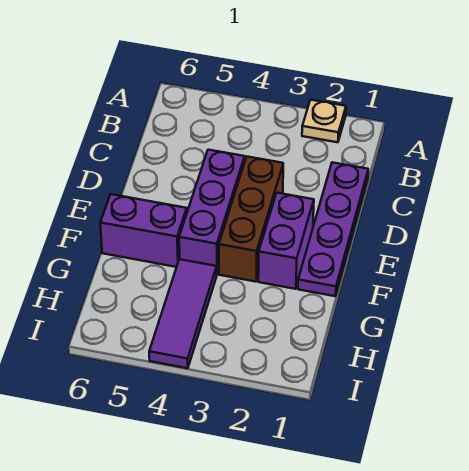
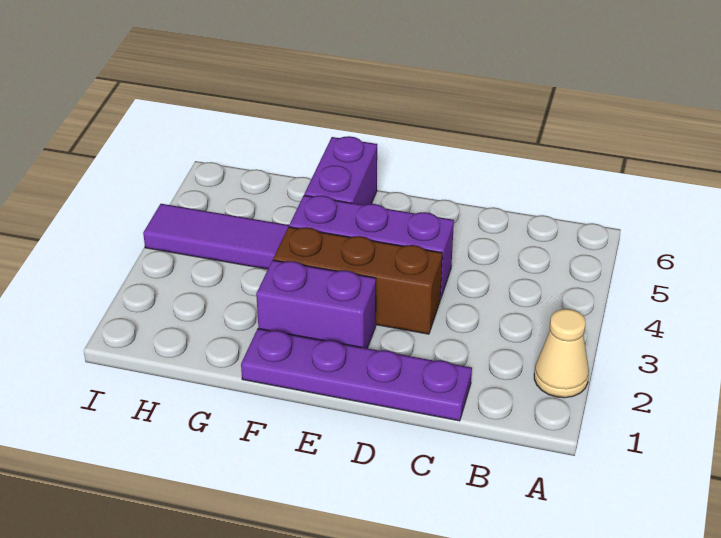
tan plate A2 level 1 -> tan cone A2 level 1

